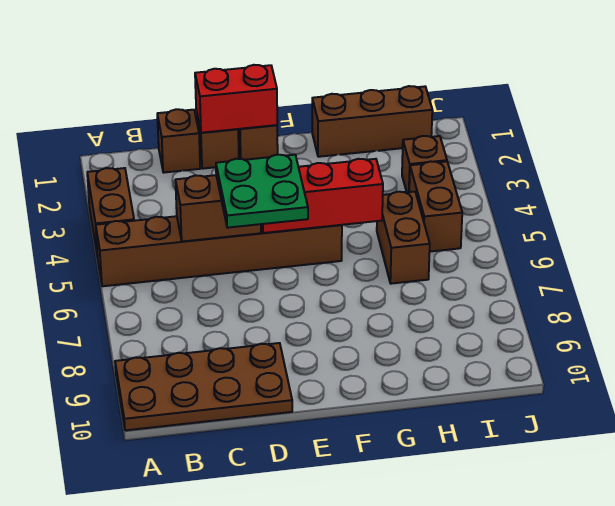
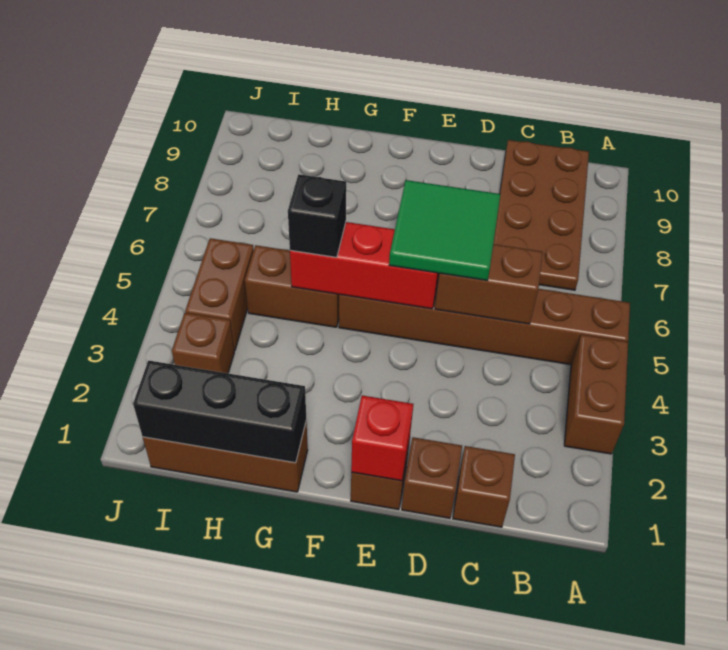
brown plate A9:D10 level 1 -> brown plate B7:C10 level 1
red brick D1:E1 level 2 -> red brick E1 level 2
green plate D5:E6 level 3 -> green tile D5:E6 level 3
none -> black brick G1:I1 level 2
none -> black brick G5 level 3
brown brick H5:H6 level 1 -> brown brick G5:H5 level 1

